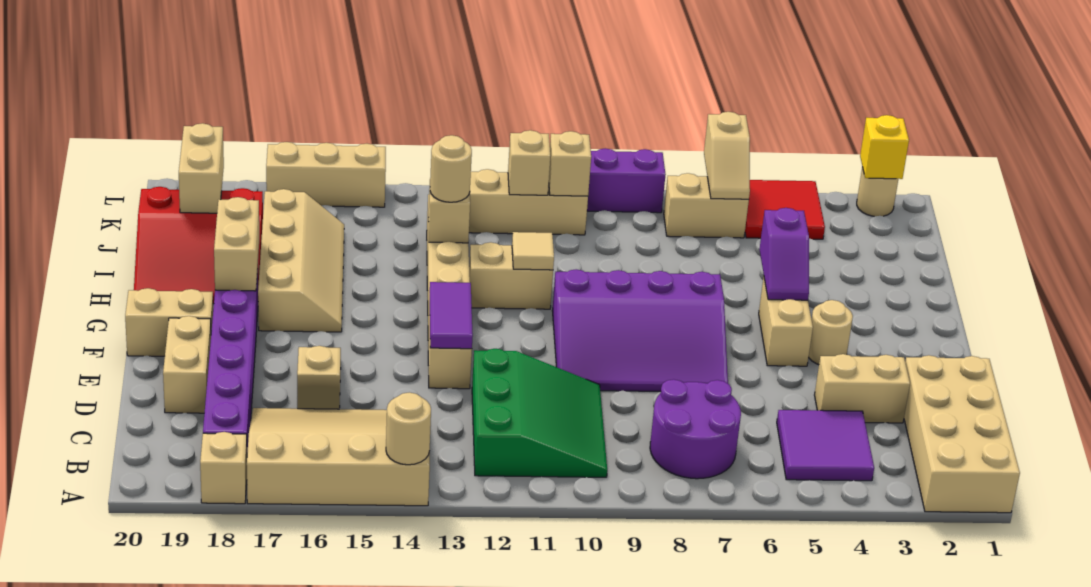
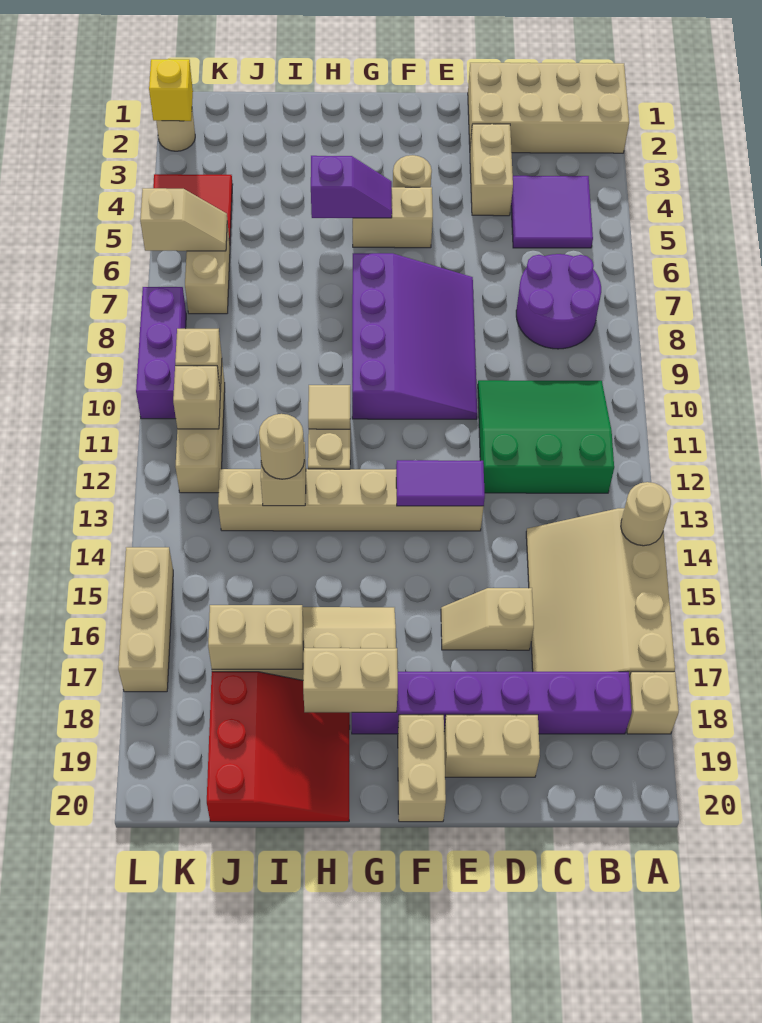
tan brick J19:K19 level 2 -> tan brick I17:J17 level 2

